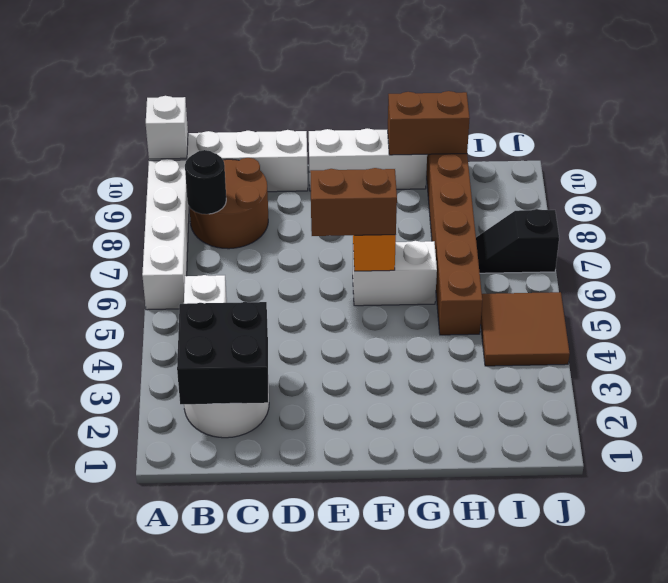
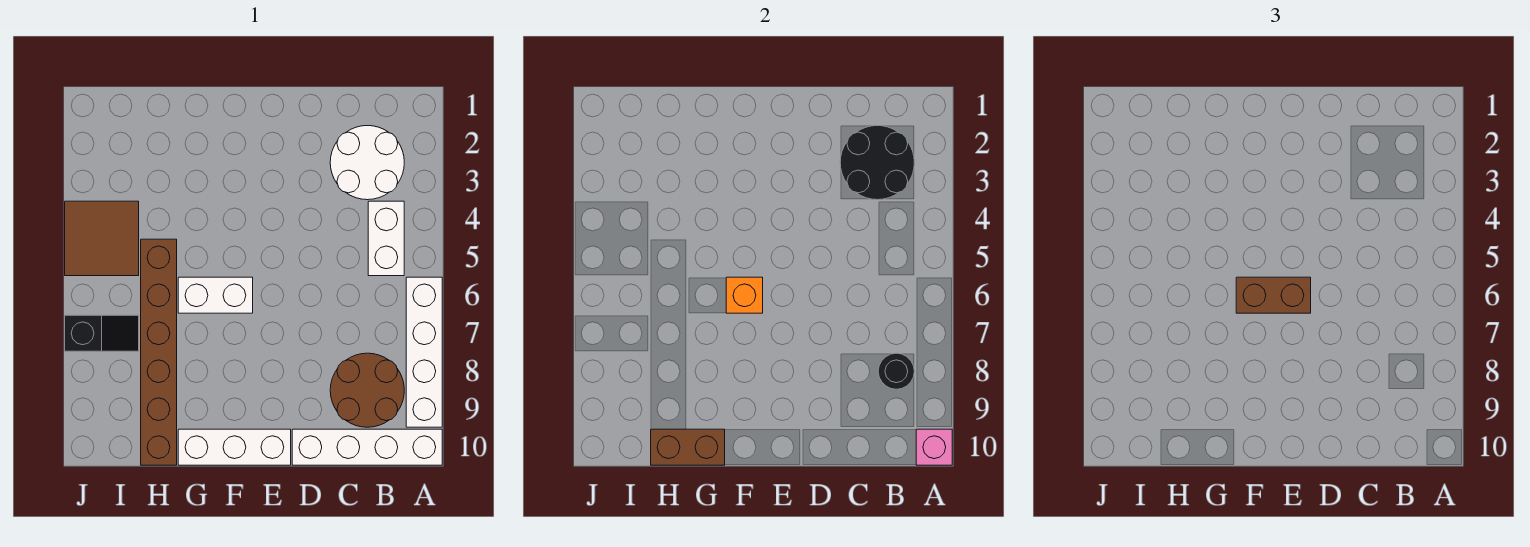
white brick A10 level 2 -> pink brick A10 level 2
black brick B2:C3 level 2 -> black round brick B2:C3 level 2

